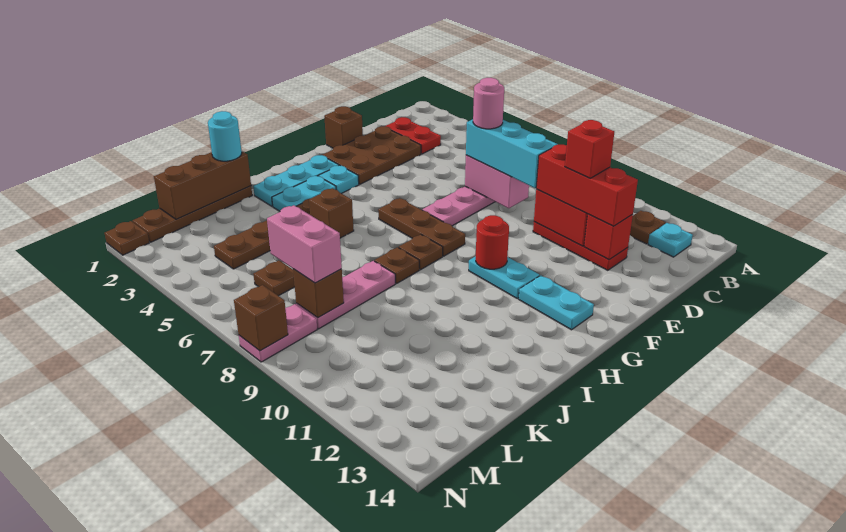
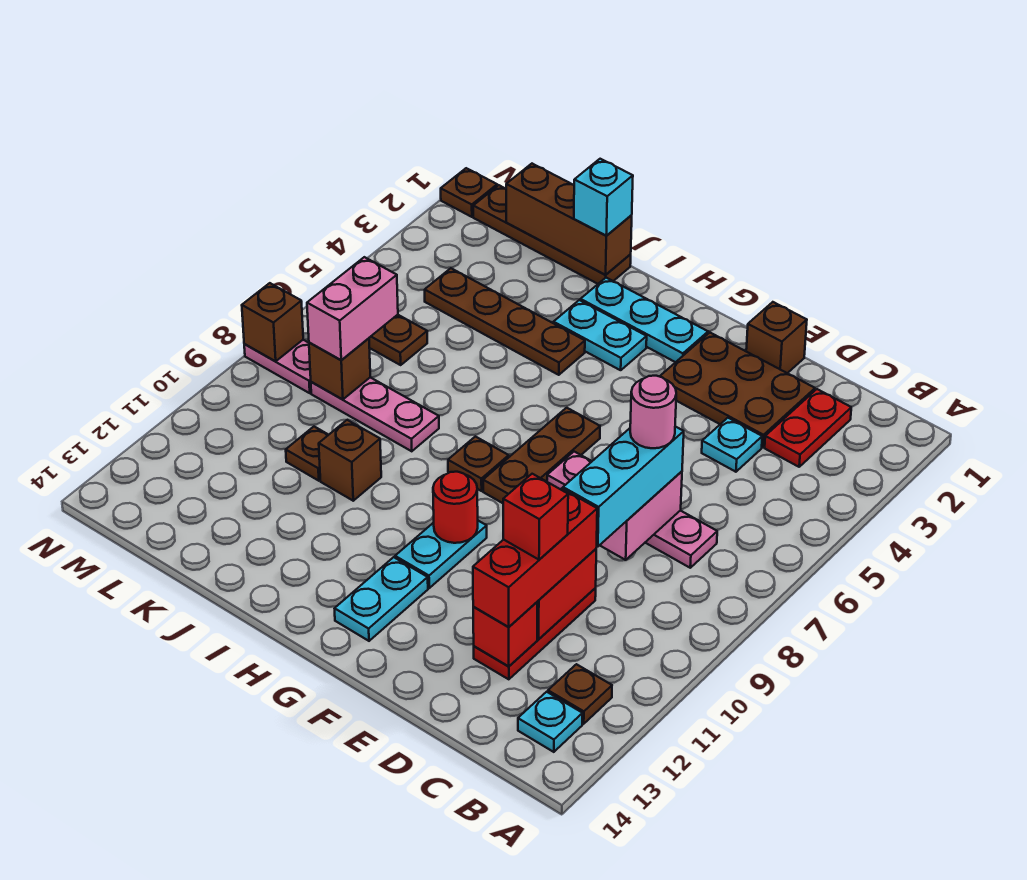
cyan plate G3 level 1 -> cyan plate D4 level 1
brown brick I5 level 1 -> brown brick J10 level 1
brown plate I8 level 1 -> brown plate K10 level 1
cyan round brick J1 level 3 -> cyan brick J1 level 3

